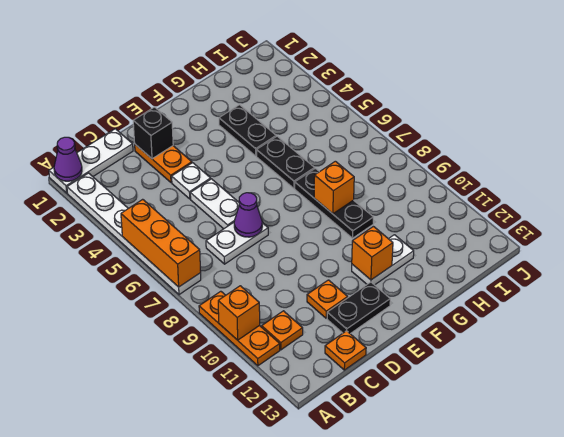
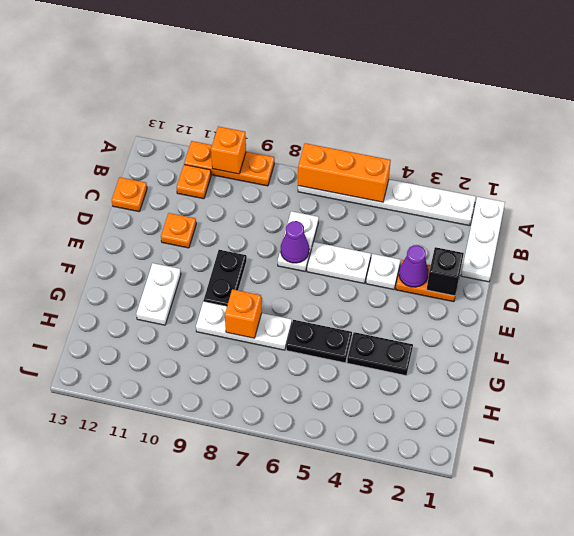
purple cone A1 level 2 -> purple cone D3 level 2
black plate D12:E12 level 1 -> black plate E9:F9 level 1
orange brick F11 level 2 -> none
black plate G7:G9 level 1 -> white plate G7:G9 level 1

